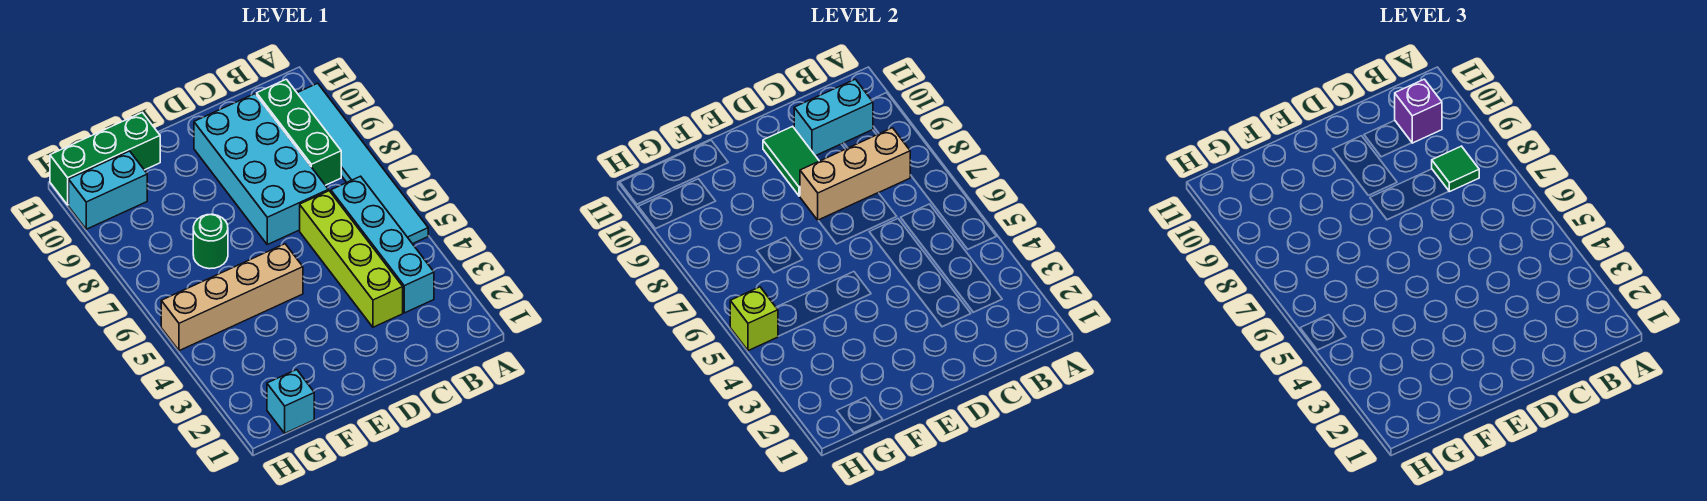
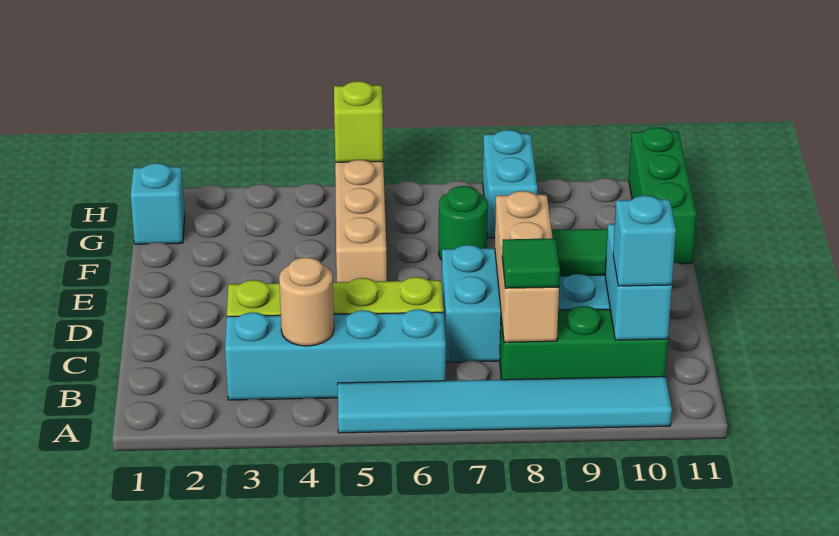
none -> tan round brick B4 level 2
purple brick B10 level 3 -> cyan brick B10 level 3
cyan brick G10:H10 level 1 -> cyan brick G8:H8 level 1

